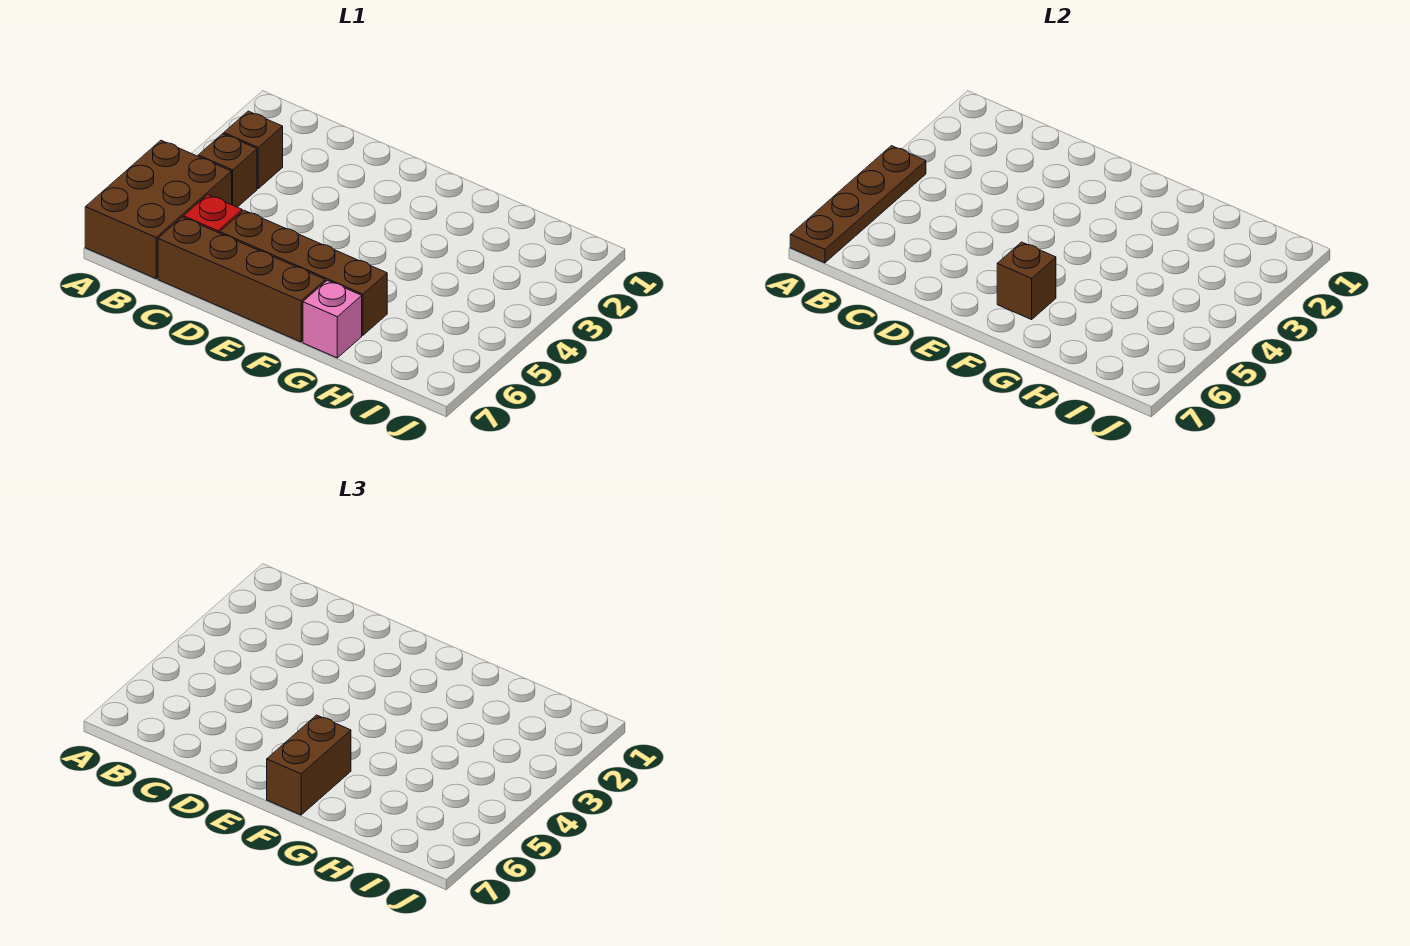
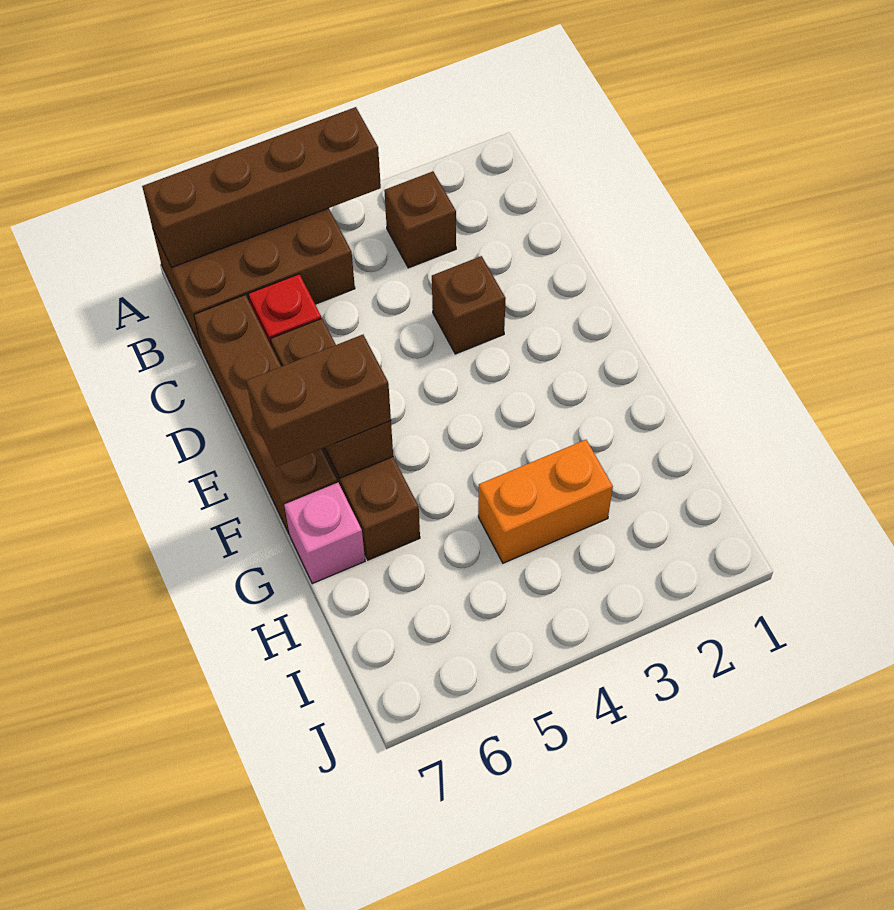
brown plate A4:A7 level 2 -> brown brick A4:A7 level 2
brown brick B4 level 1 -> brown brick D3 level 1
none -> orange brick H3:H4 level 1

